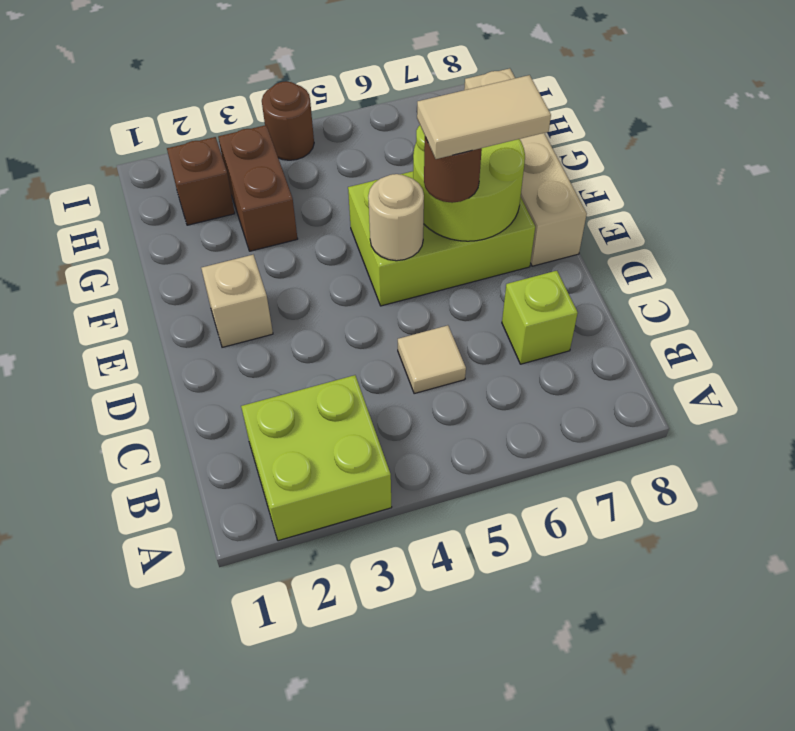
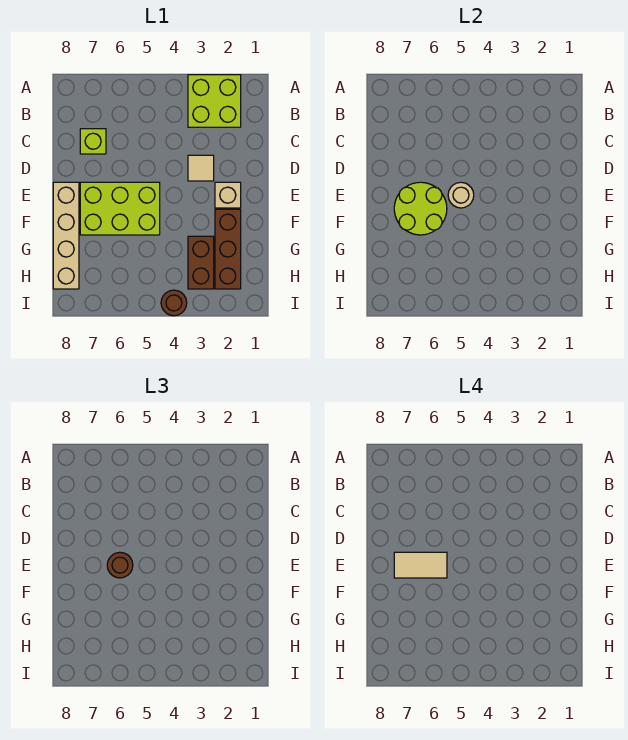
tan tile C5 level 1 -> tan tile D3 level 1
brown brick H2 level 1 -> brown brick F2:H2 level 1

